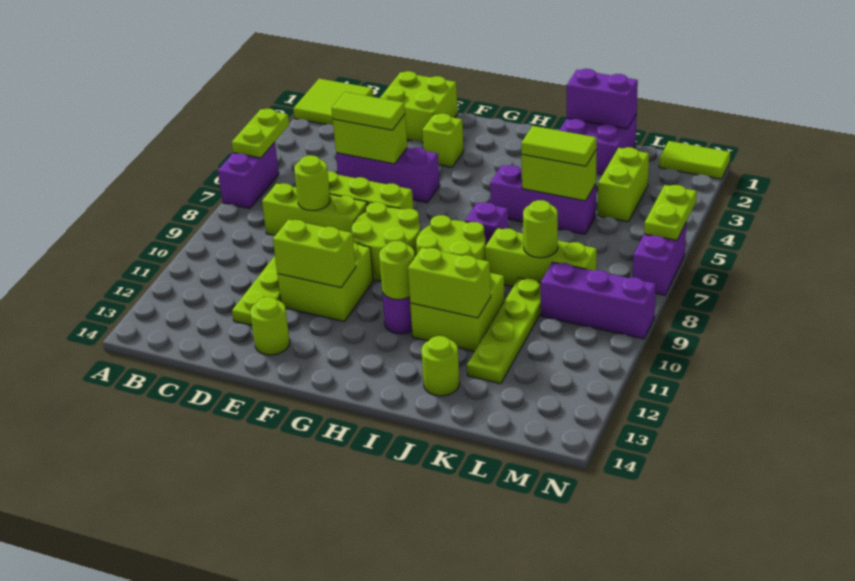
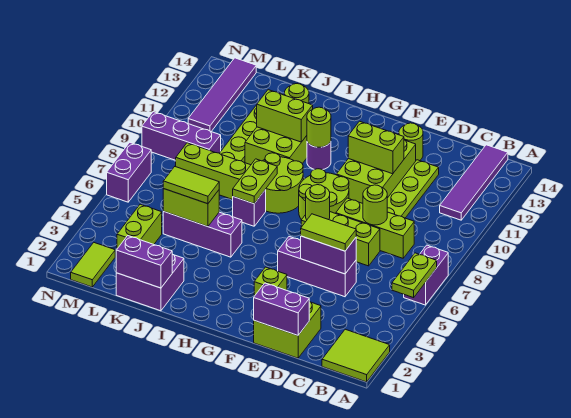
none -> purple tile B11:B14 level 1
none -> purple brick D1:E1 level 2
lime brick D5:E5 level 2 -> purple brick D5:E5 level 2
lime brick E10:F11 level 1 -> lime brick E10:F12 level 1
lime round brick K8 level 2 -> lime round brick F7 level 2
lime tile M1:N1 level 1 -> lime tile M1:M2 level 1
none -> purple tile M11:M14 level 1
lime plate N5:N6 level 2 -> lime plate I7:I8 level 2

